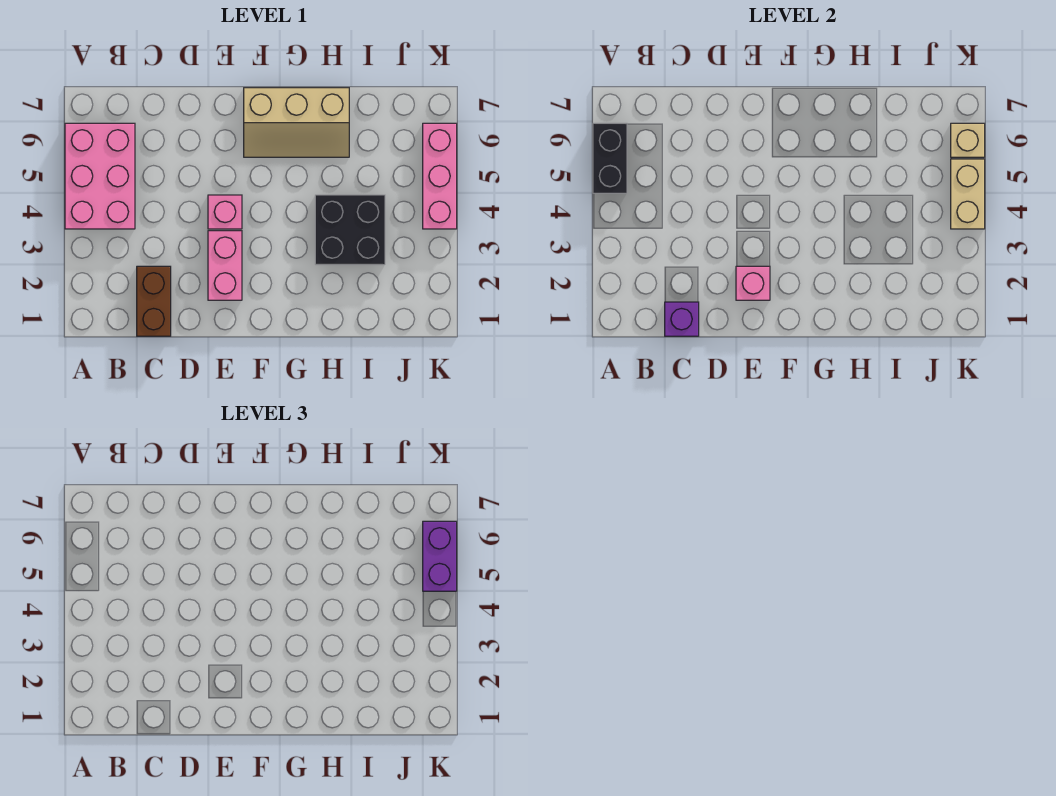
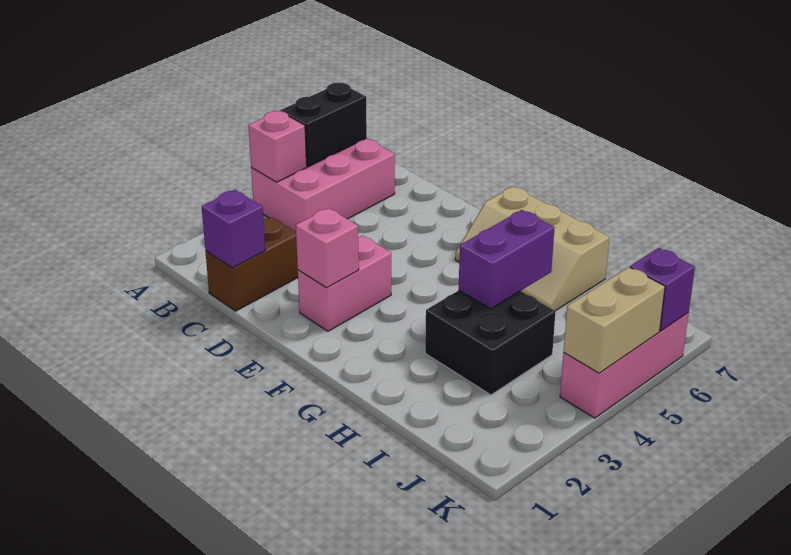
pink brick E4 level 1 -> pink brick A4 level 2
purple brick K5:K6 level 3 -> purple brick H4:H5 level 2
tan brick K6 level 2 -> purple brick K6 level 2

